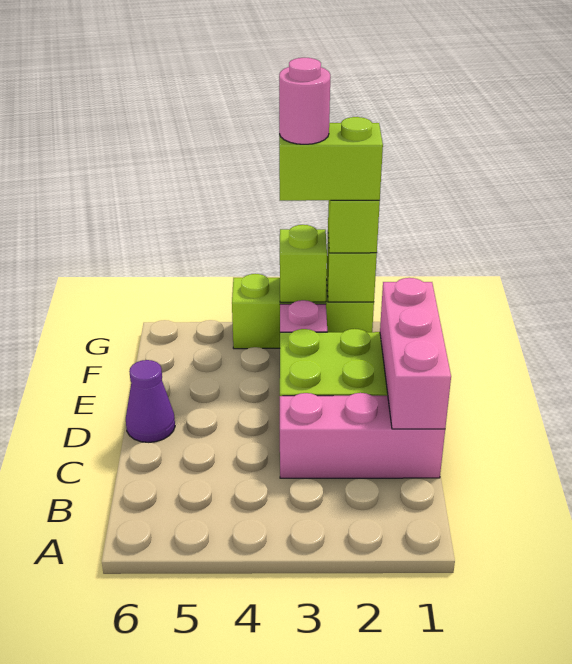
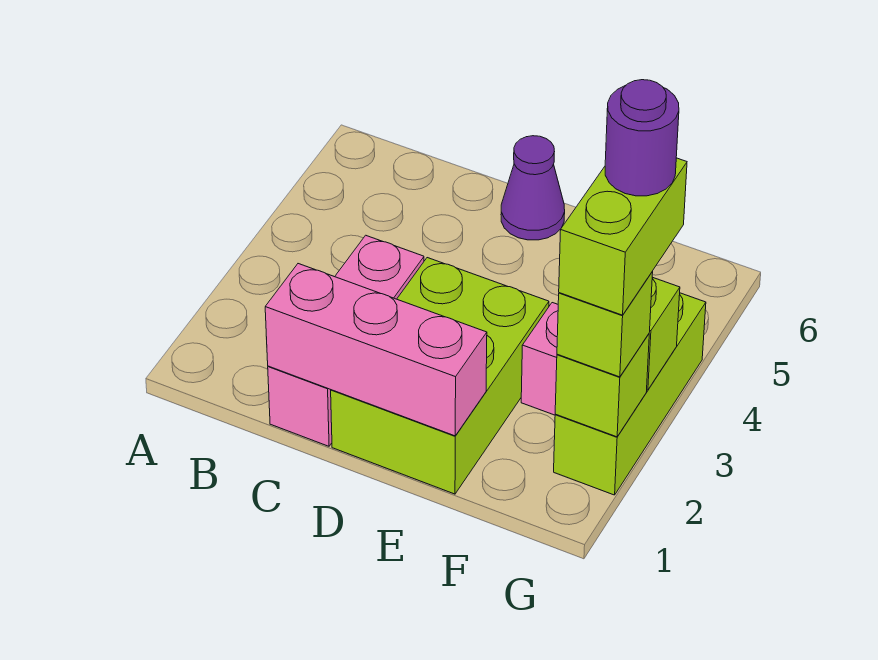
pink round brick G3 level 5 -> purple round brick G3 level 5

